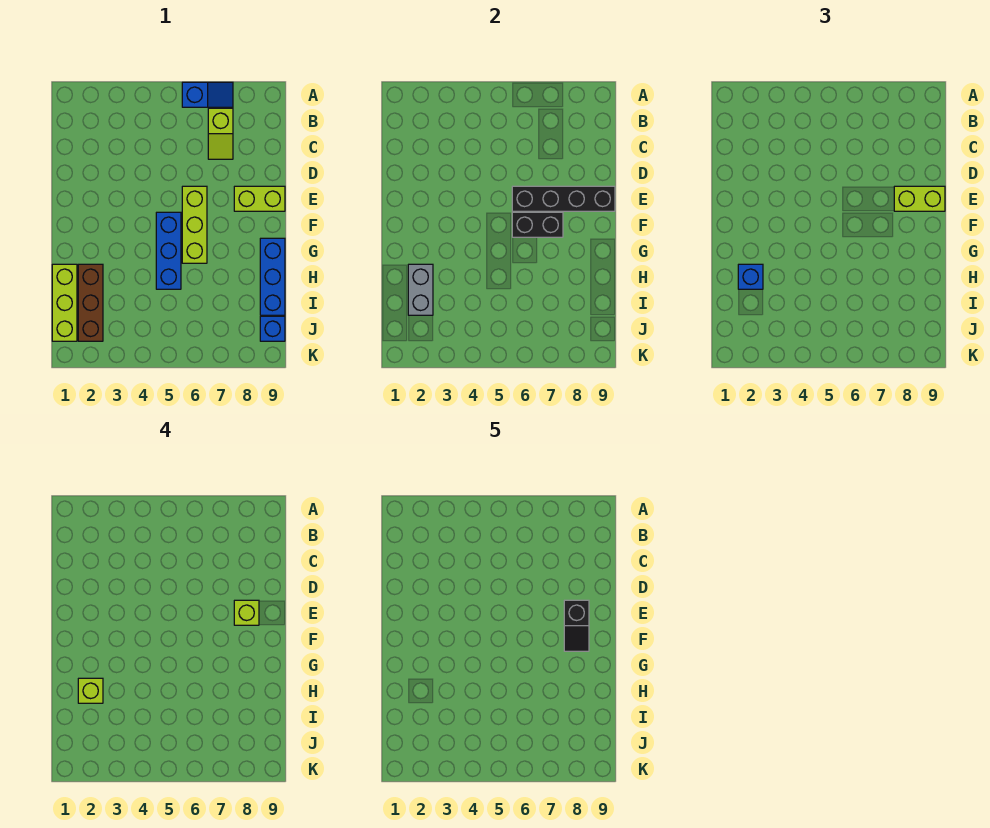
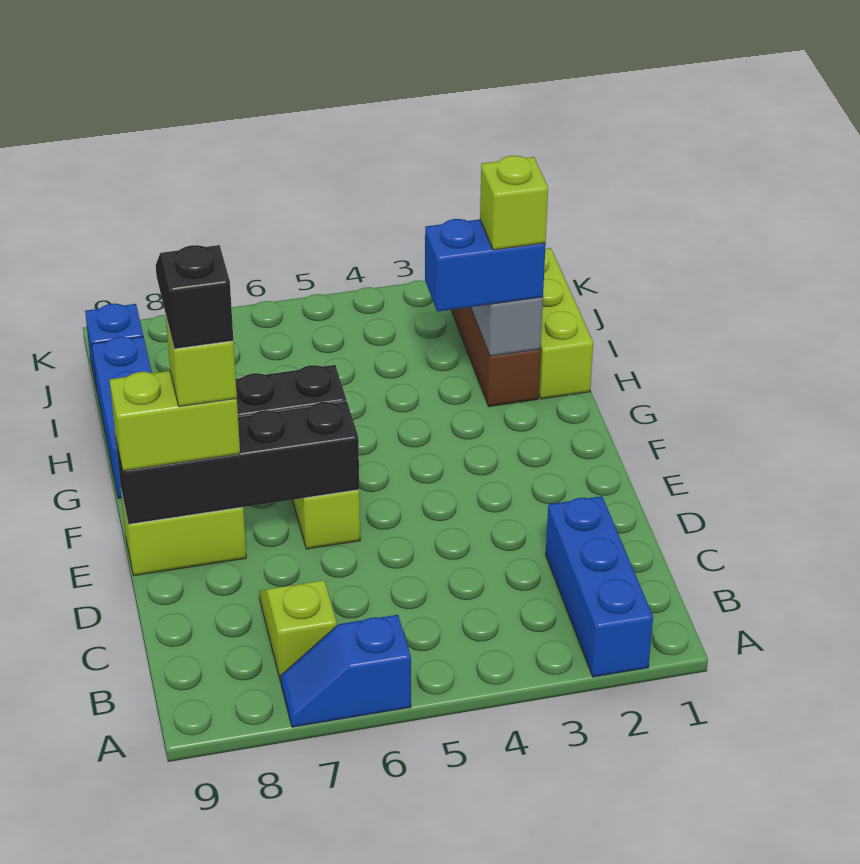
blue brick F5:H5 level 1 -> blue brick A2:C2 level 1
blue brick H2 level 3 -> blue brick H2:H3 level 3

